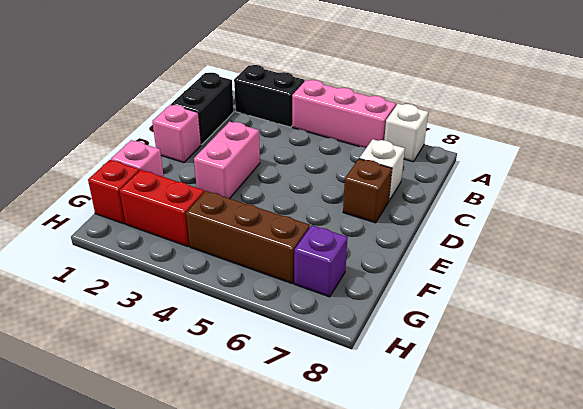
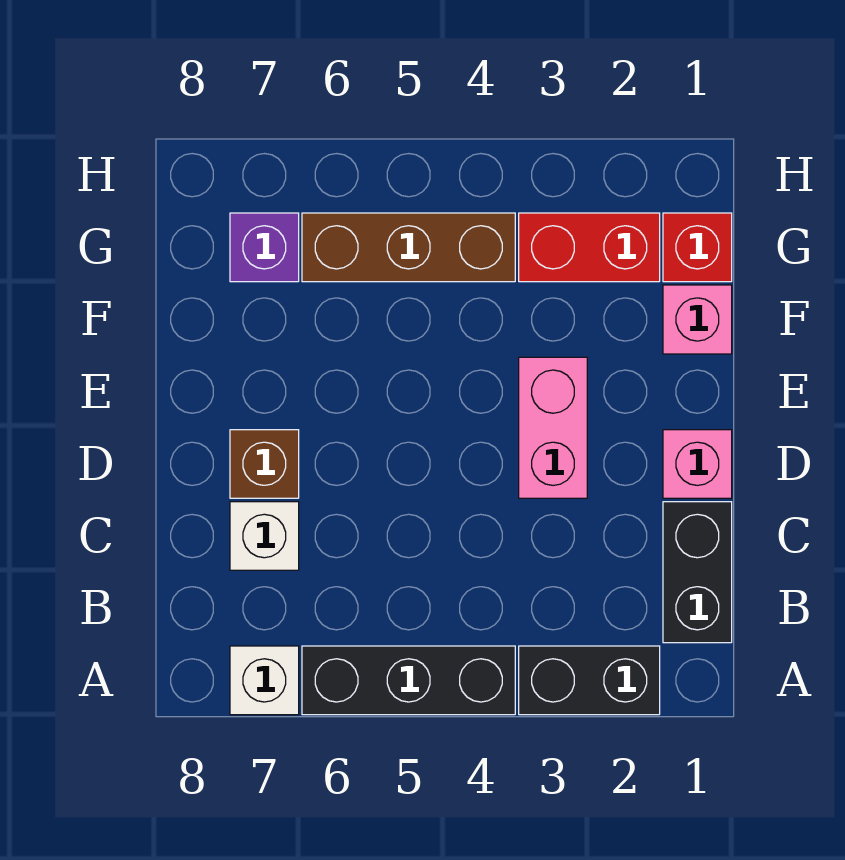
pink brick A4:A6 level 1 -> black brick A4:A6 level 1

